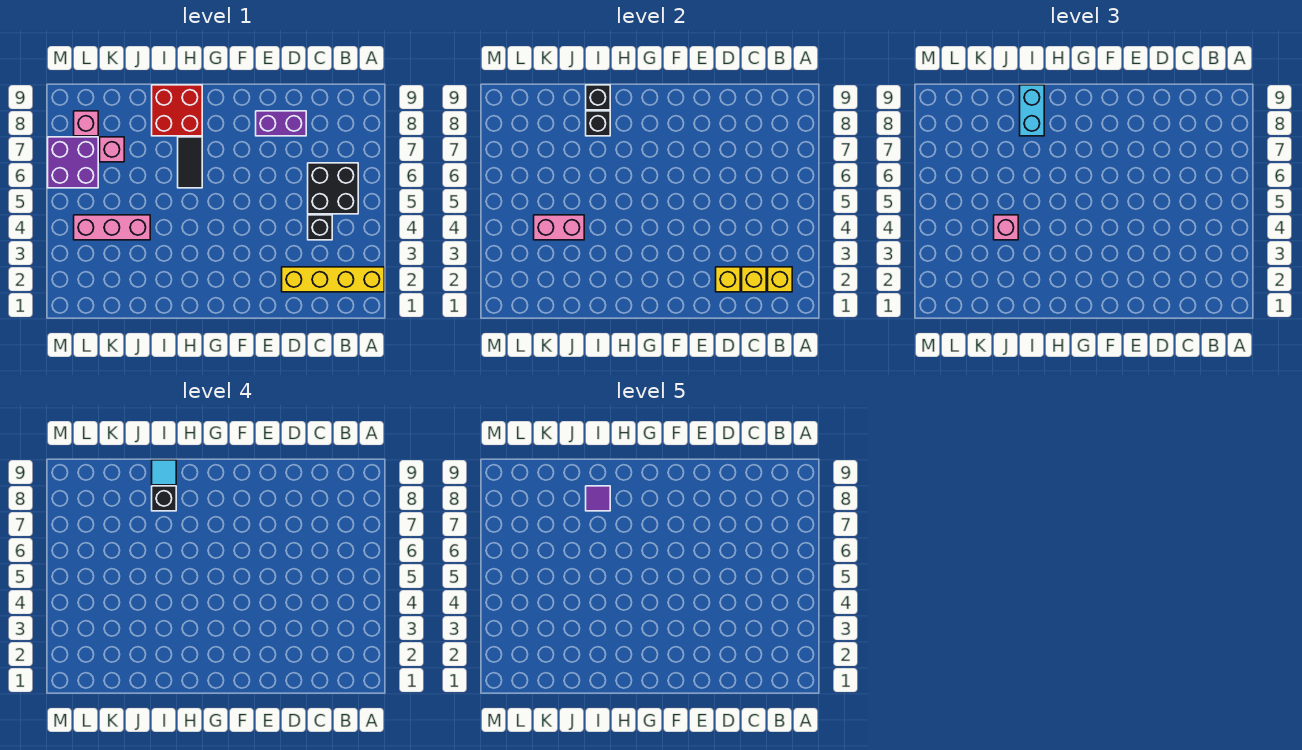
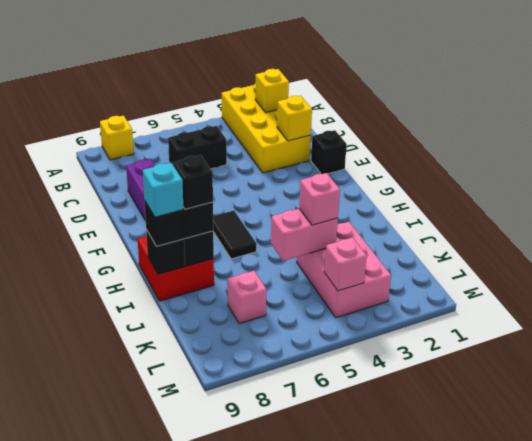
yellow brick A2:D2 level 1 -> yellow brick A2:D3 level 1
black brick B5:C6 level 1 -> black brick C5:C6 level 1
yellow brick C2 level 2 -> yellow brick A8 level 1
black brick C4 level 1 -> black brick E1 level 1
black tile H6:H7 level 1 -> black tile G6:H6 level 1
cyan brick I8:I9 level 3 -> black brick I8:I9 level 3
purple tile I8 level 5 -> none
cyan tile I9 level 4 -> cyan brick I9 level 4
pink brick J4:L4 level 1 -> pink brick J3:L4 level 1
pink brick J4:K4 level 2 -> pink brick J4:J5 level 2
purple brick L6:M7 level 1 -> none
pink brick L8 level 1 -> pink brick L4 level 2

